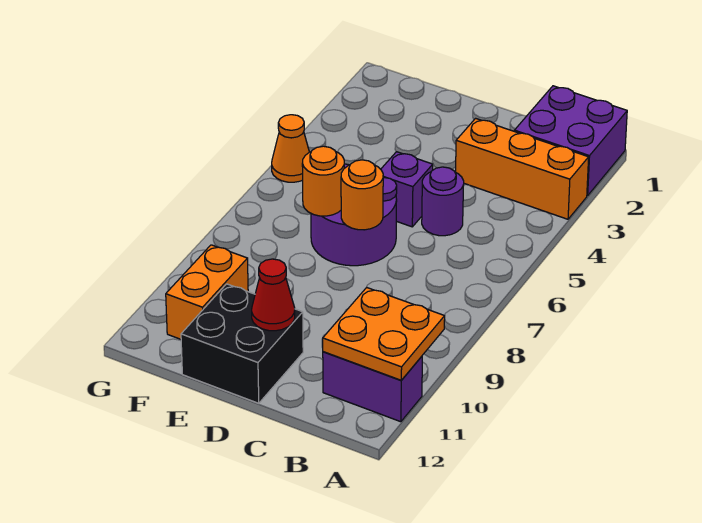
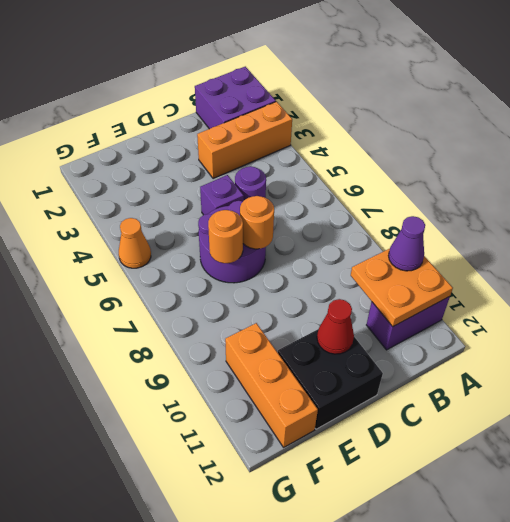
none -> purple cone A10 level 3
orange brick F10:F11 level 1 -> orange brick F10:F12 level 1

